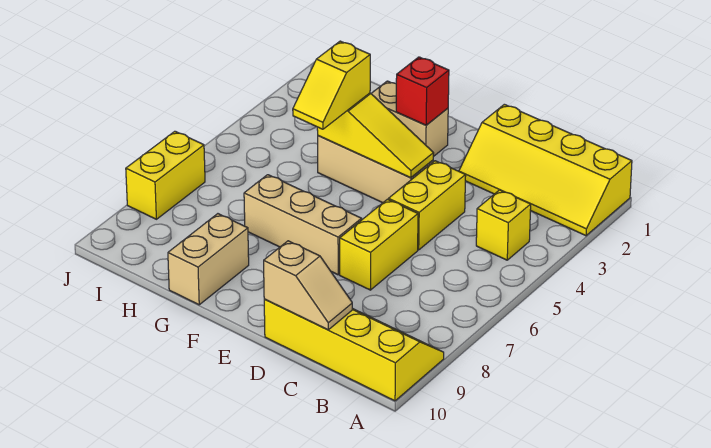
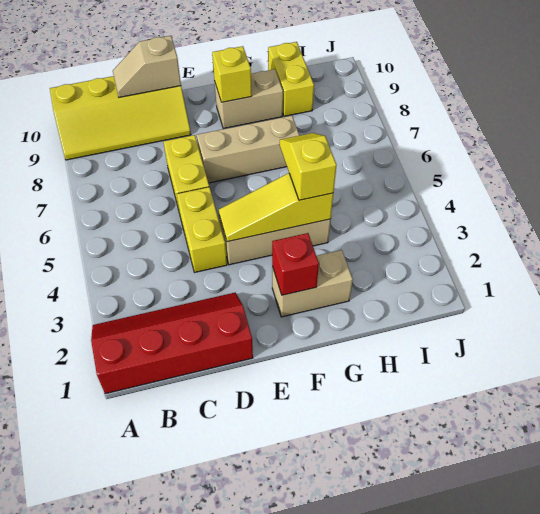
yellow slope A1:D2 level 1 top 1 -> red slope A1:D2 level 1 top 1
yellow brick B4 level 1 -> yellow brick F9 level 2
tan brick G9:G10 level 1 -> tan brick F9:G9 level 1
yellow brick J7:J8 level 1 -> yellow brick H9:H10 level 1

